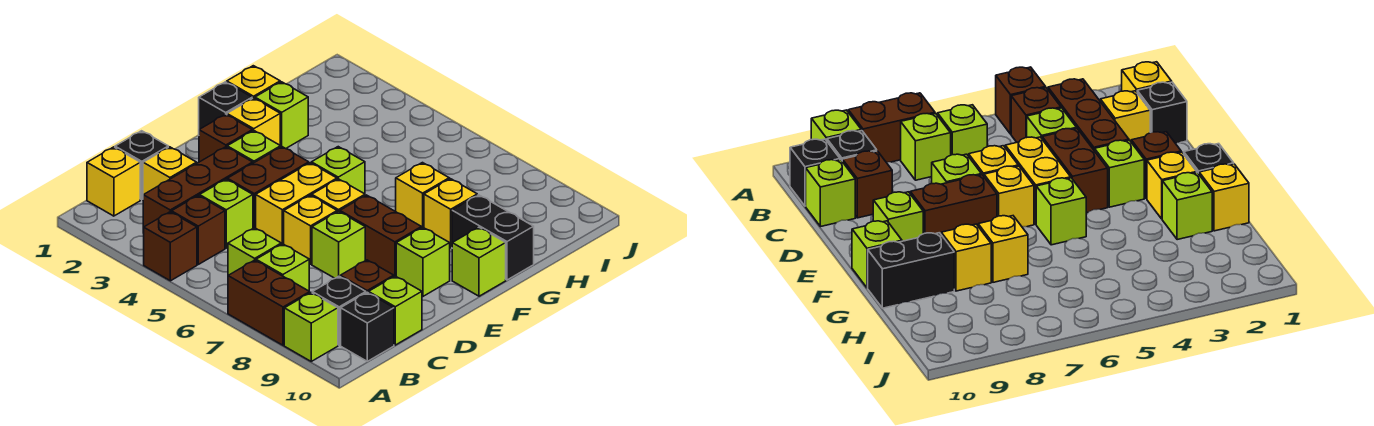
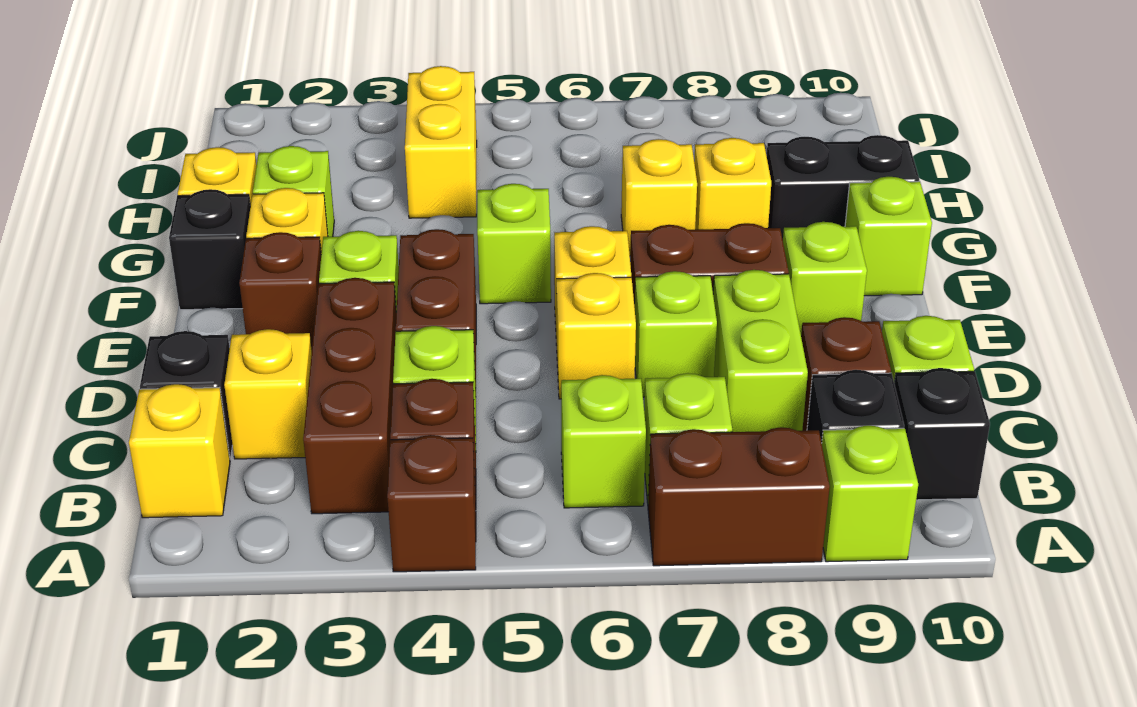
none -> lime brick C8:D8 level 1
yellow brick D5:E5 level 1 -> yellow brick H4:I4 level 1

